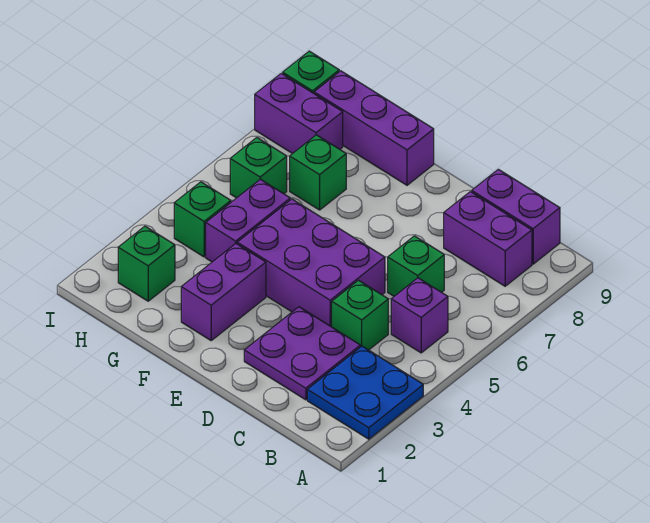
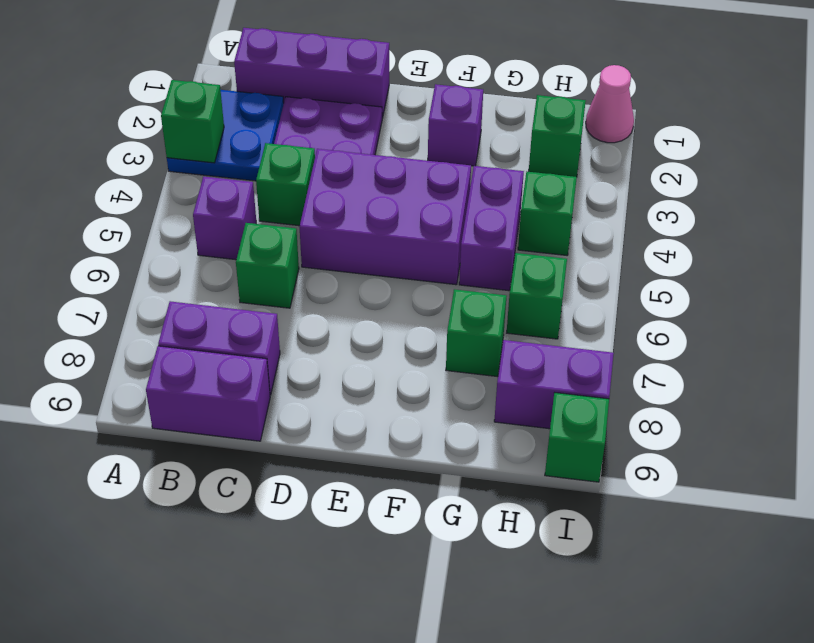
none -> green brick A3 level 2
purple brick F2:F3 level 1 -> purple brick F2 level 1
purple brick F9:H9 level 1 -> purple brick B1:D1 level 1
none -> pink cone I1 level 1

